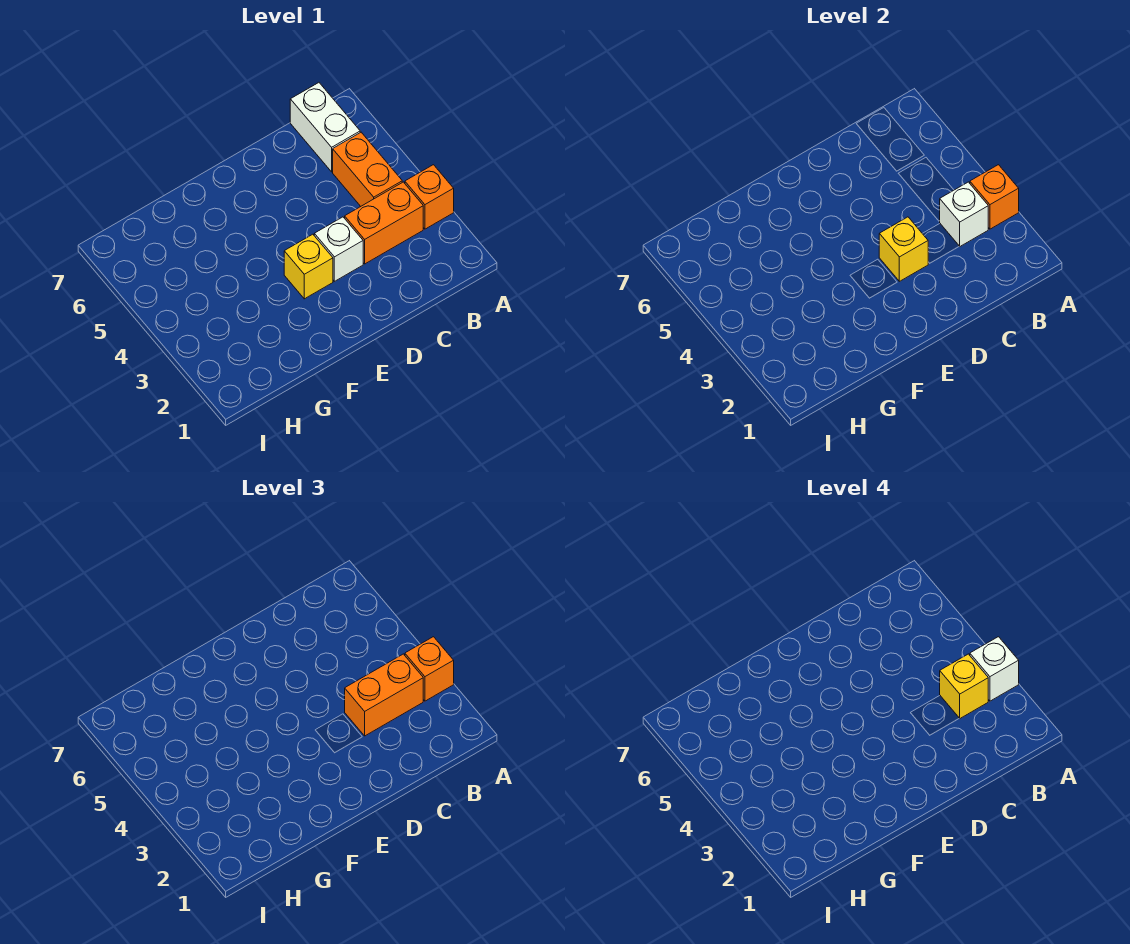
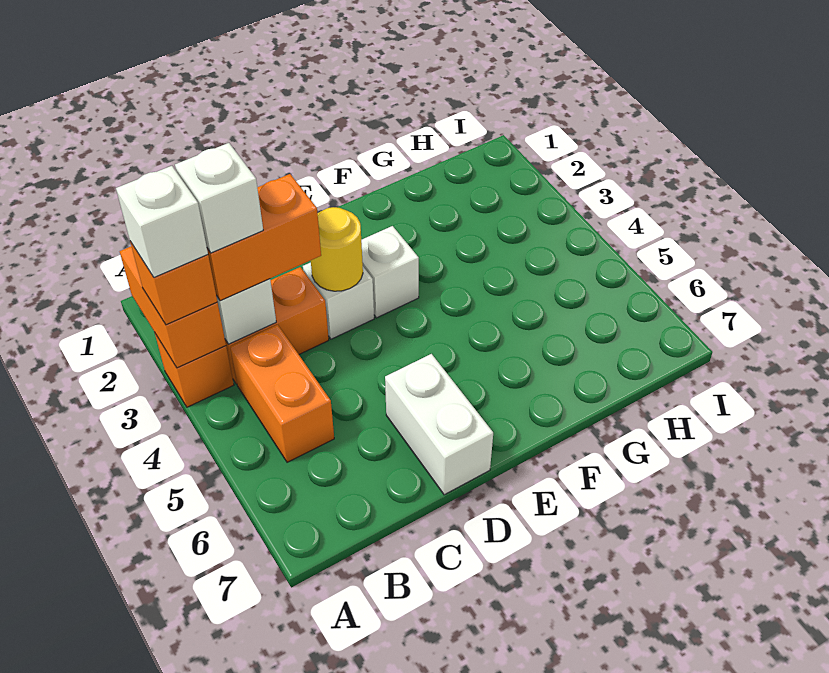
orange brick A3 level 2 -> orange brick A2:A3 level 2
yellow brick B3 level 4 -> white brick B3 level 4
white brick B6:B7 level 1 -> white brick D6:D7 level 1
yellow brick D3 level 2 -> yellow round brick D3 level 2
yellow brick E3 level 1 -> white brick E3 level 1

